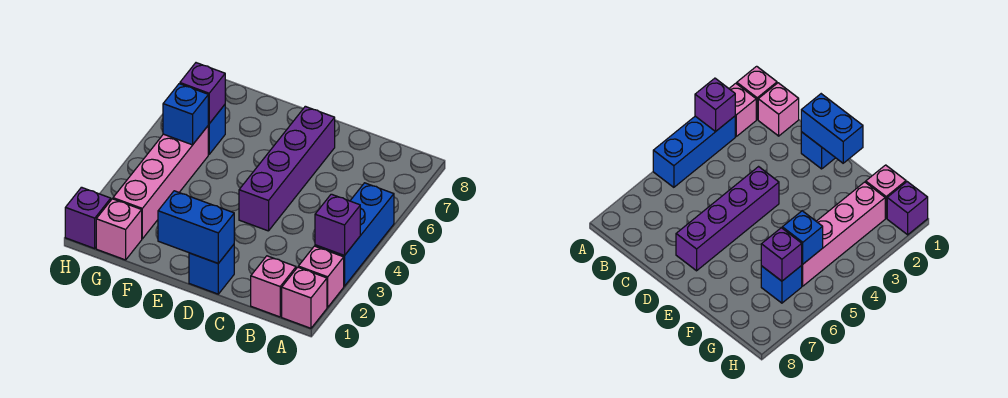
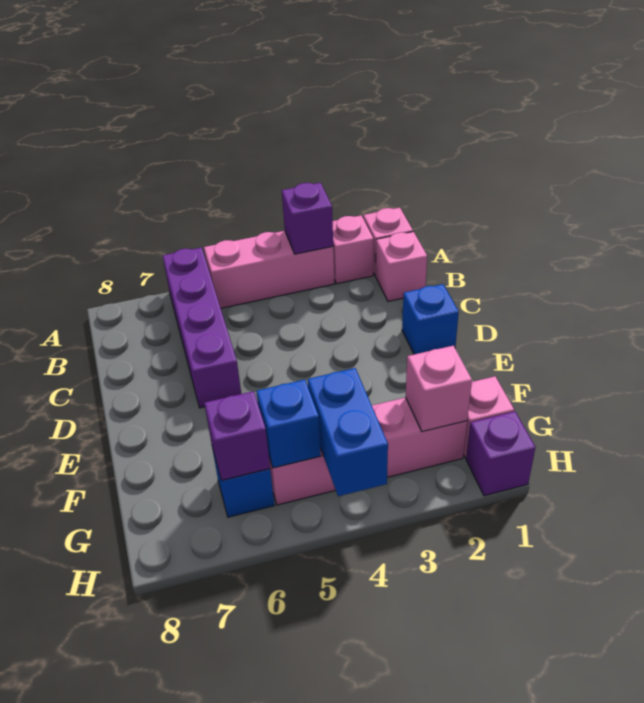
blue brick A3:A5 level 1 -> pink brick A3:A5 level 1
blue brick D1:E1 level 2 -> blue brick G4:H4 level 2
purple brick D4:D7 level 1 -> purple brick A6:D6 level 1
none -> pink brick G2 level 2

